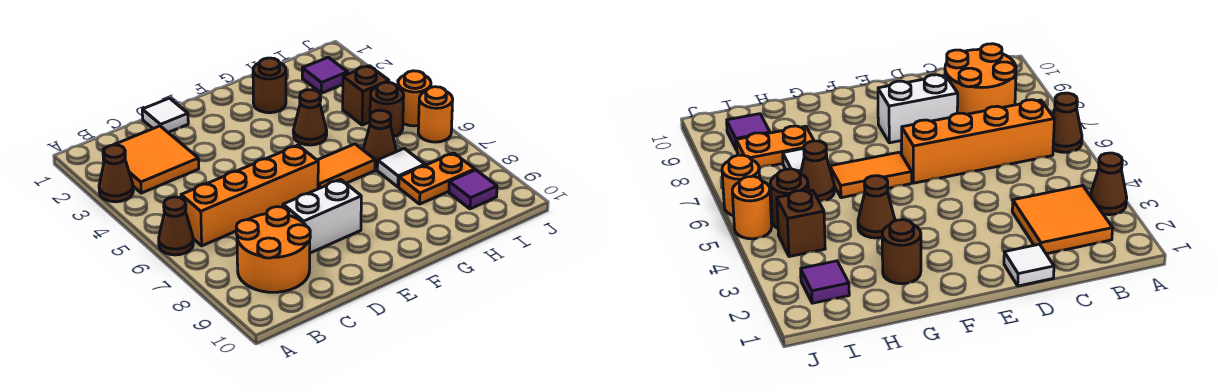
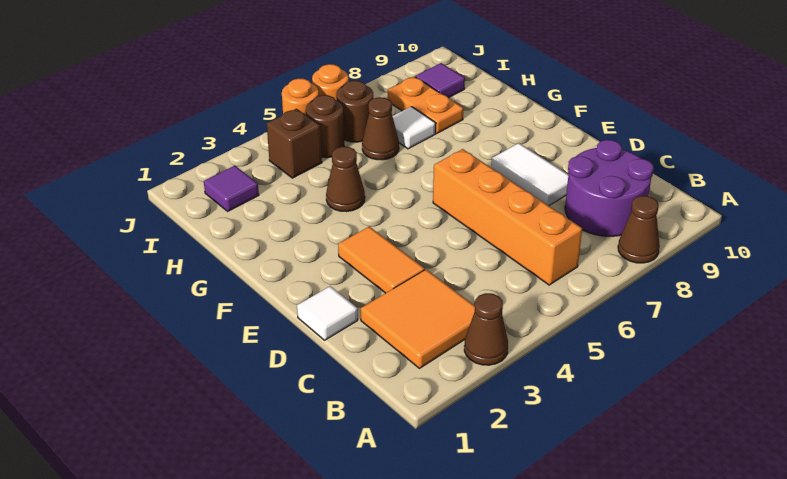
brown cone A6 level 1 -> brown cone A8 level 1
orange round brick B8:C9 level 1 -> purple round brick B8:C9 level 1
white brick D8:E8 level 1 -> white tile D8:E8 level 1
orange tile F6:G6 level 1 -> orange tile D3:E3 level 1
brown round brick G2 level 1 -> brown round brick I6 level 1

